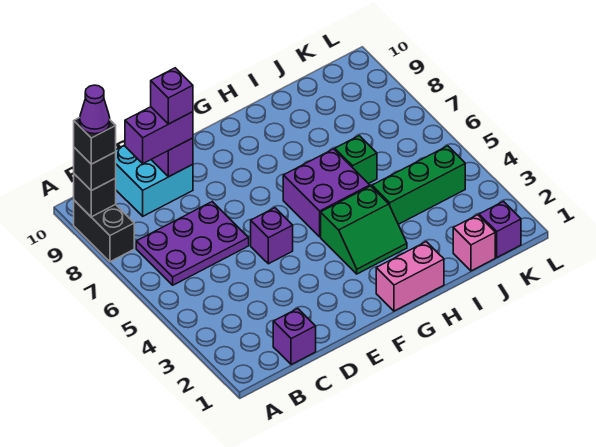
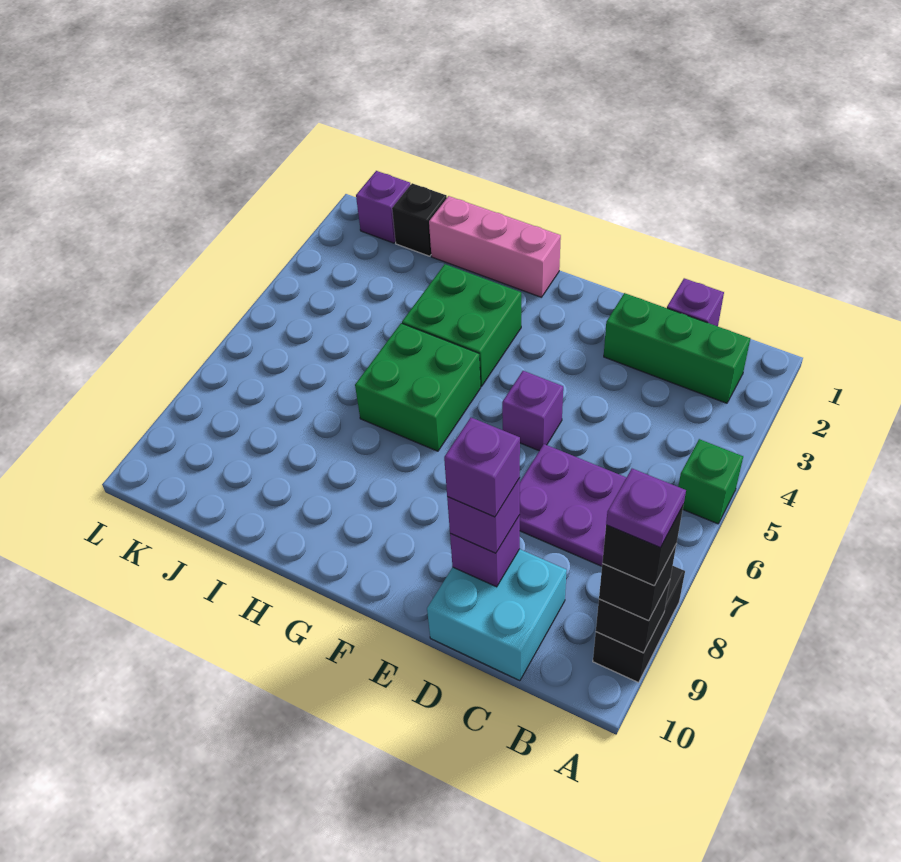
purple cone A9 level 5 -> purple plate A9 level 5
purple brick C9:D9 level 3 -> purple brick D9 level 3
pink brick G1:H1 level 1 -> pink brick G1:I1 level 1
green slope G3:H4 level 1 top 4 -> green brick G3:H4 level 1
purple brick G5:H6 level 1 -> green brick G5:H6 level 1
green brick I4:K4 level 1 -> green brick B2:D2 level 1
green brick I6 level 1 -> green brick A5 level 1
pink brick J1 level 1 -> black brick J1 level 1

